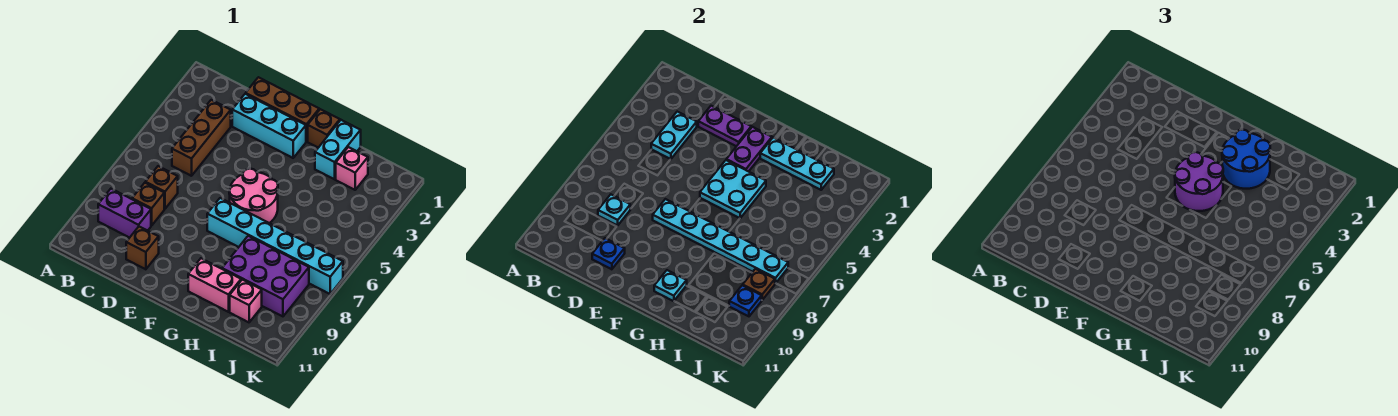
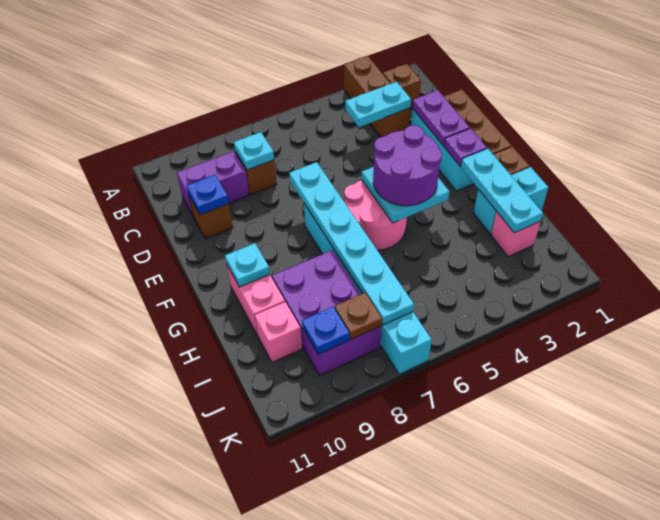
purple brick B9:C9 level 1 -> purple brick C9:C10 level 1
brown brick C3:C5 level 1 -> brown brick A3:C3 level 1
brown brick C7 level 1 -> brown brick B2 level 1
purple plate F2:F3 level 2 -> purple plate F2 level 2
blue round brick G2:H3 level 3 -> none

